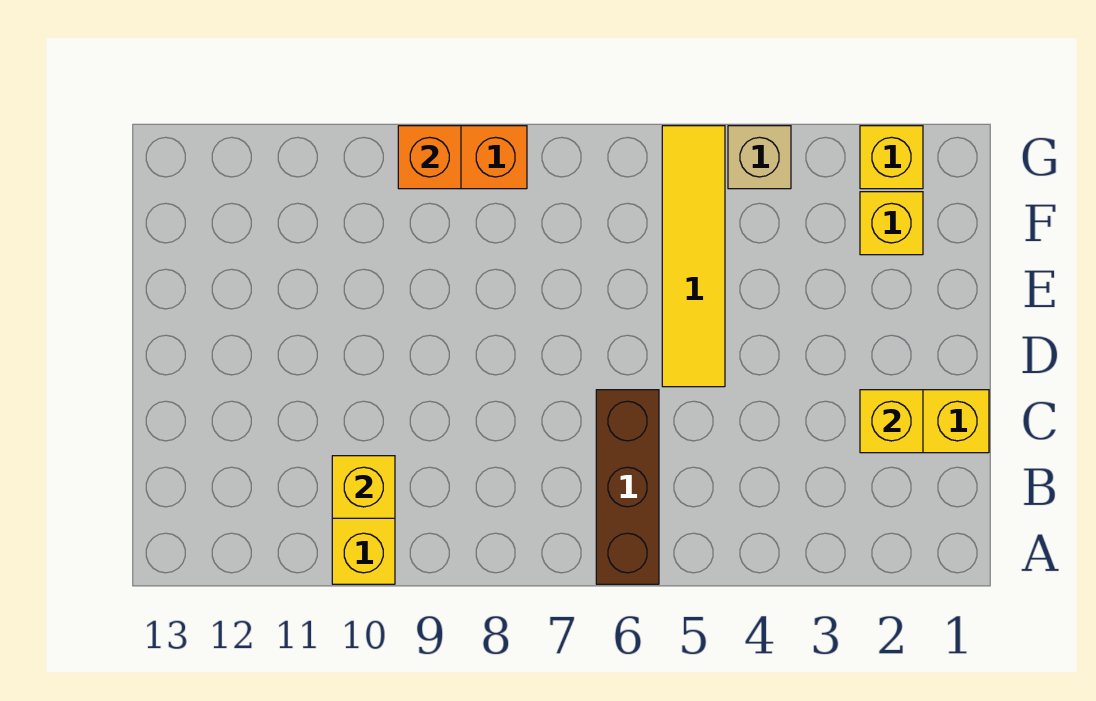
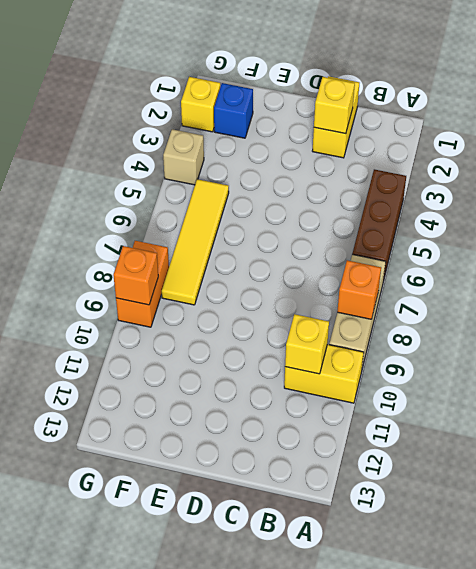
brown brick A6:C6 level 1 -> brown brick A4:A6 level 1
none -> tan brick A7:A9 level 1
none -> orange brick A8 level 2
yellow tile D5:G5 level 1 -> yellow tile F5:F8 level 1
yellow brick F2 level 1 -> blue brick F2 level 1

